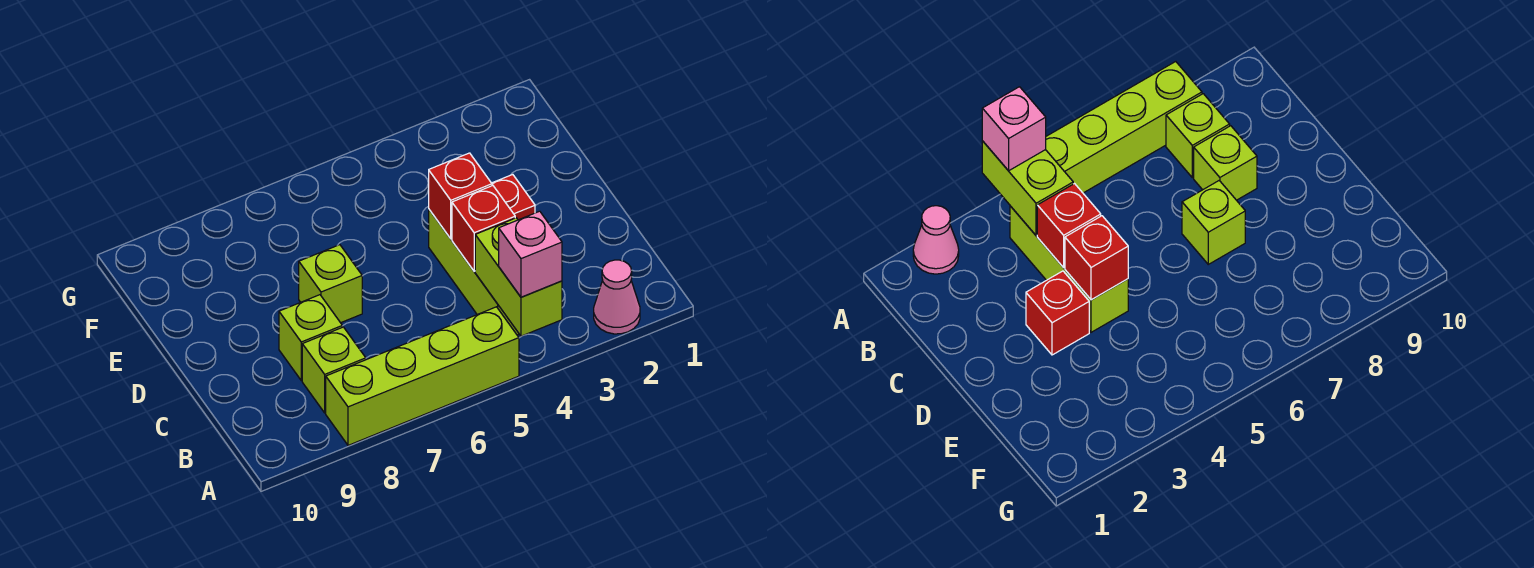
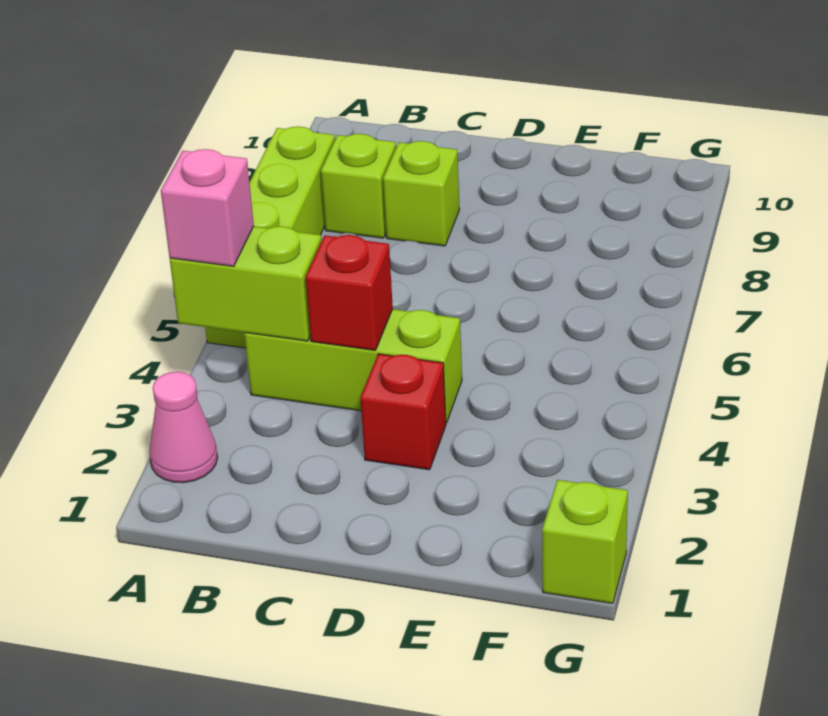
red brick D4 level 2 -> none
lime brick D7 level 1 -> lime brick G1 level 1

